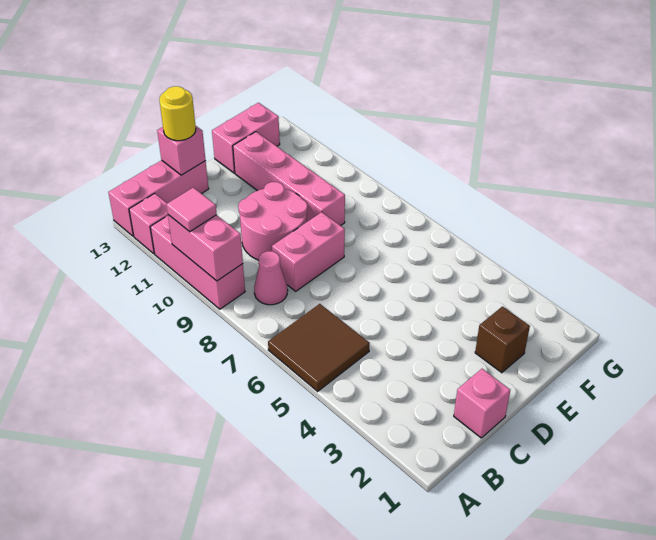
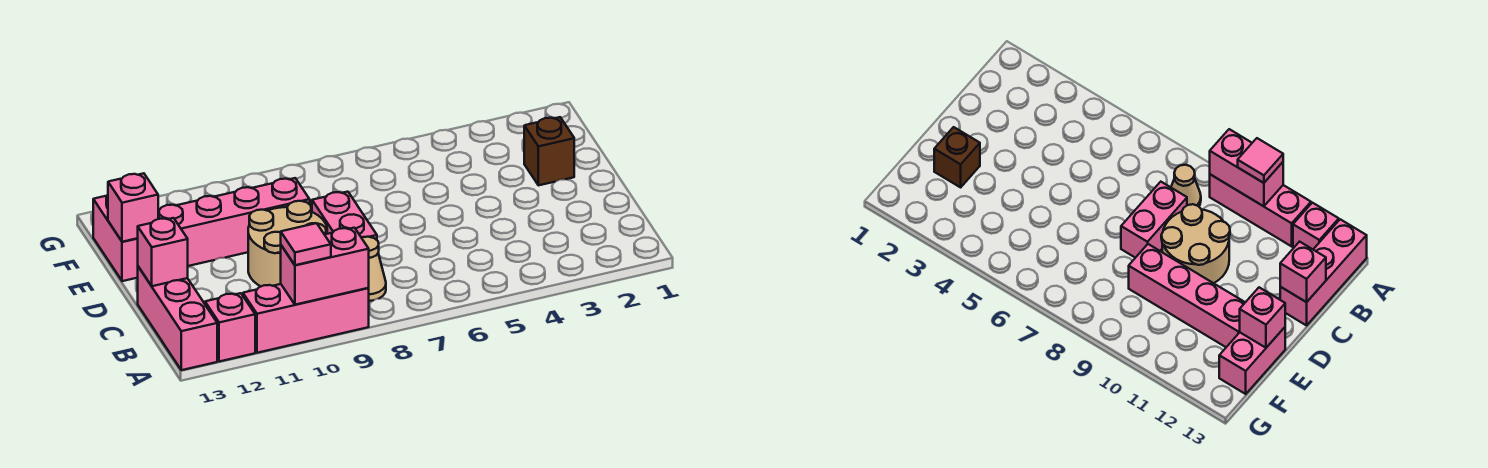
brown tile A5:B6 level 1 -> none
pink cone B8 level 1 -> tan cone B8 level 1
pink brick C1 level 1 -> pink brick E13 level 2
pink round brick C9:D10 level 1 -> tan round brick C9:D10 level 1
yellow round brick C13 level 3 -> none

